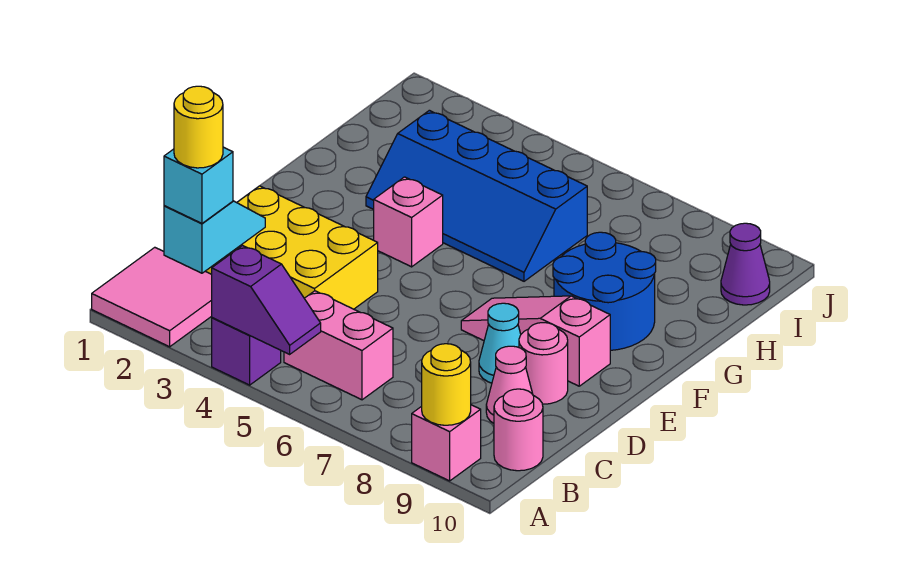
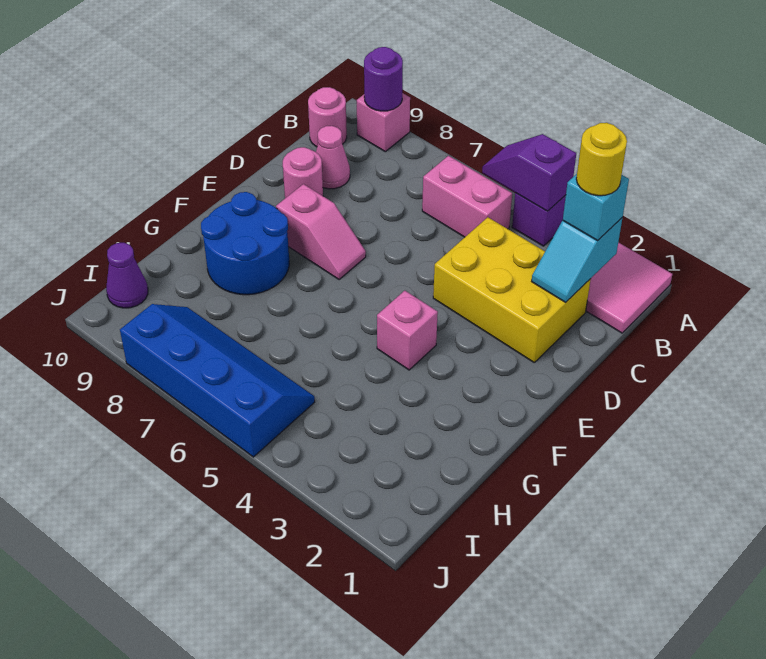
yellow round brick A9 level 2 -> purple round brick A9 level 2
cyan cone D8 level 1 -> none
pink slope E7:E9 level 1 top 9 -> pink slope E7:E8 level 1 top 8
blue slope G3:H6 level 1 top H -> blue slope I5:J8 level 1 top J

